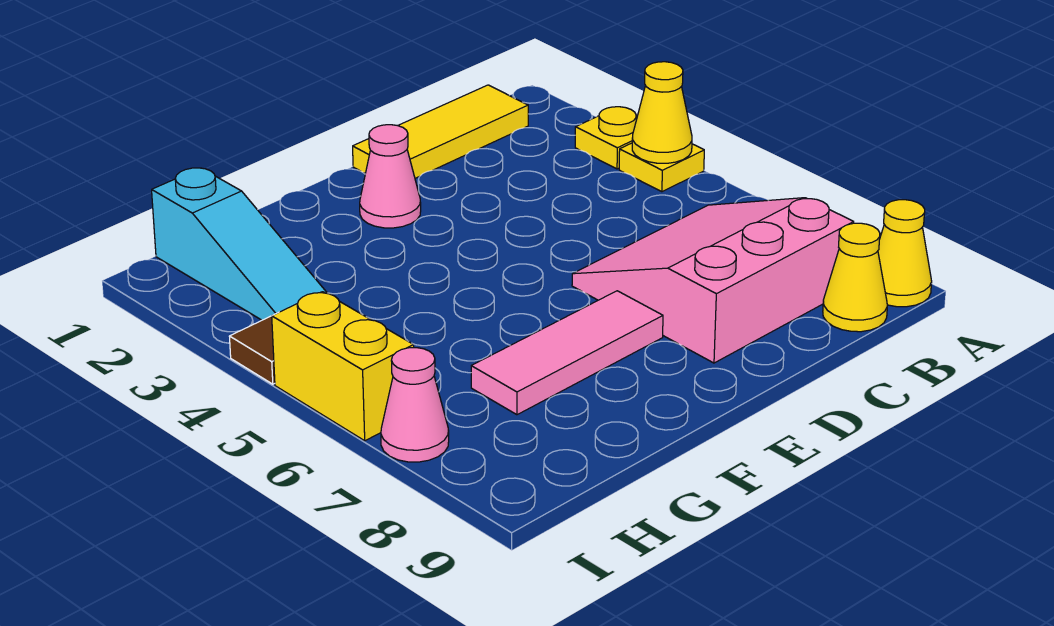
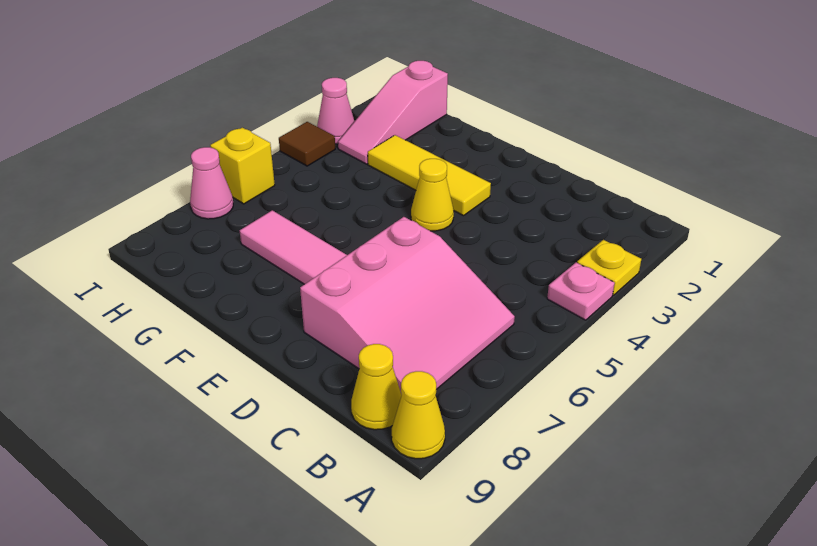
yellow plate A4 level 1 -> pink plate A4 level 1
yellow cone A4 level 2 -> yellow cone E4 level 1
yellow tile B1:D1 level 1 -> yellow tile E3:G3 level 1
pink slope B6:D8 level 1 top 8 -> pink slope B6:D8 level 1 top D
pink cone E2 level 1 -> pink cone I3 level 1
cyan slope H1:H3 level 1 top 1 -> pink slope H1:H3 level 1 top 1
yellow brick I5:I6 level 1 -> yellow brick I6 level 1

